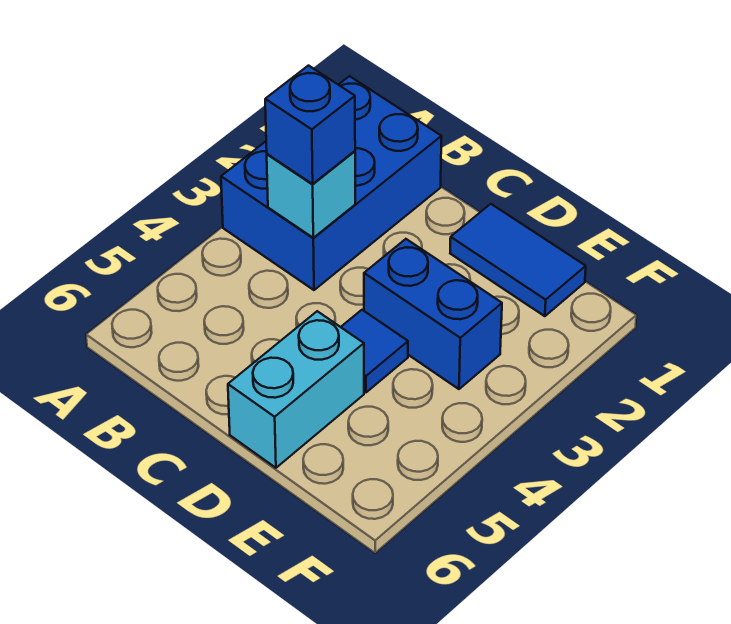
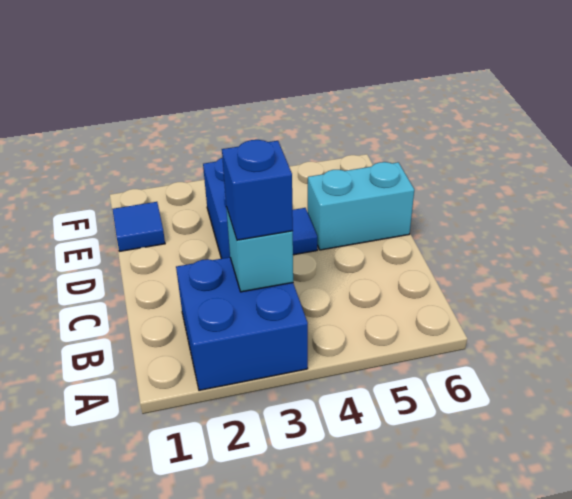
blue brick A1:B3 level 1 -> blue brick A2:B3 level 1
blue tile D1:E1 level 1 -> blue tile E1 level 1

